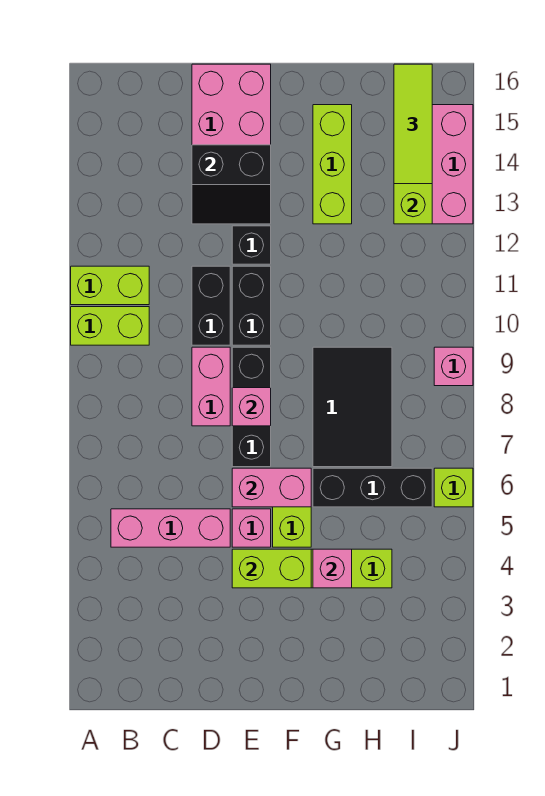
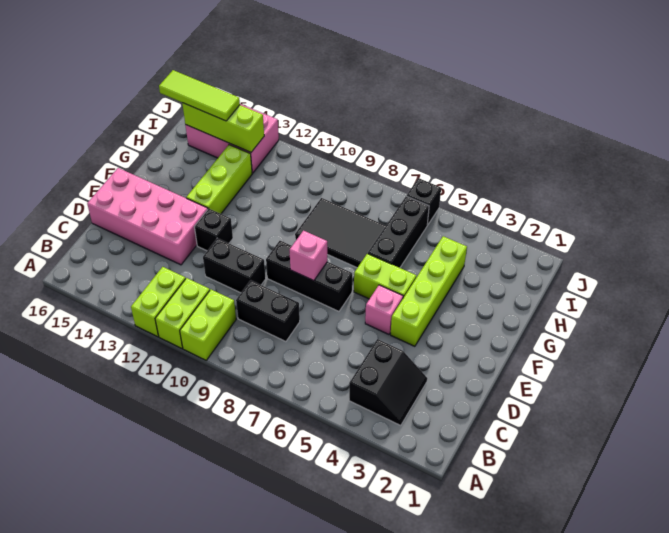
pink brick B5:D5 level 1 -> none
pink brick D8:D9 level 1 -> none
black slope D13:E14 level 2 top 14 -> black slope B3:C4 level 1 top 4
lime brick E4:F4 level 2 -> lime brick A12:B12 level 1
pink brick E6:F6 level 2 -> none
black brick E10:E11 level 1 -> black brick C8:C9 level 1
pink brick G4 level 2 -> none
lime brick G13:G15 level 1 -> lime brick F13:H13 level 1
lime brick J6 level 1 -> black brick J6 level 1
pink brick J9 level 1 -> none

